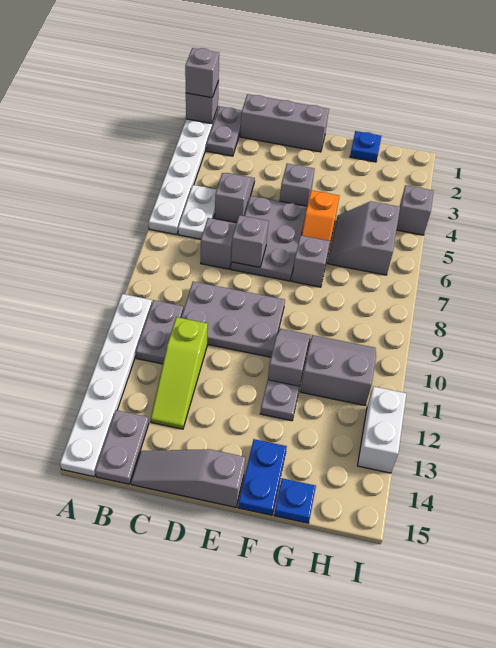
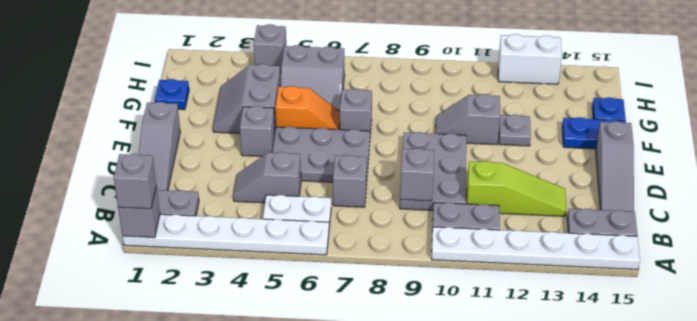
grey brick C1:E1 level 1 -> grey slope C1:E1 level 1 top E
grey brick D7 level 2 -> grey brick C9 level 2
grey slope G10:H11 level 1 top 11 -> grey slope F3:G4 level 1 top 4

